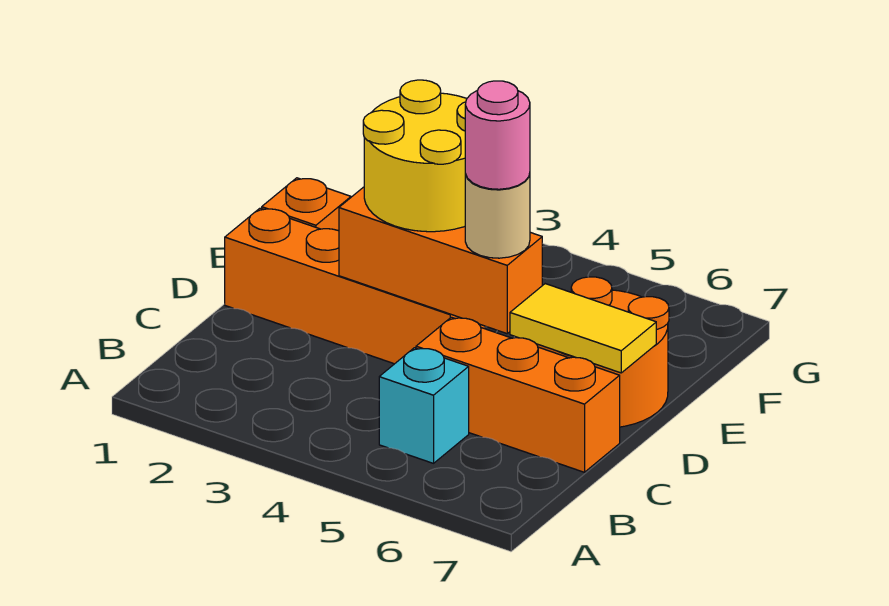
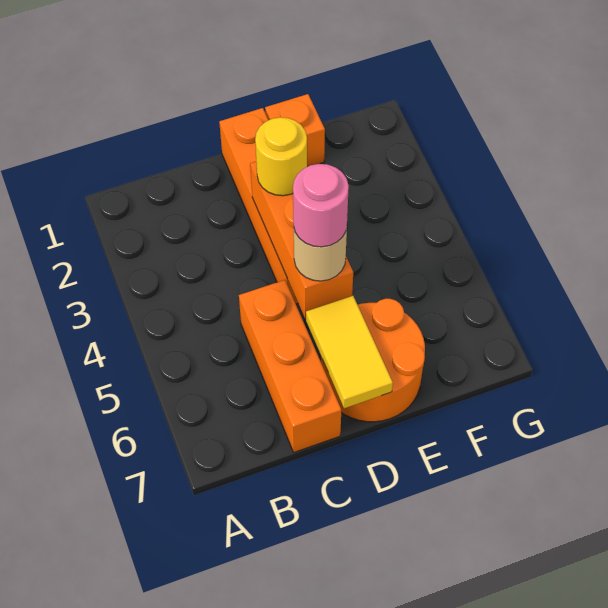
cyan brick B5 level 1 -> none
yellow round brick D3:E4 level 3 -> yellow round brick D3 level 3

